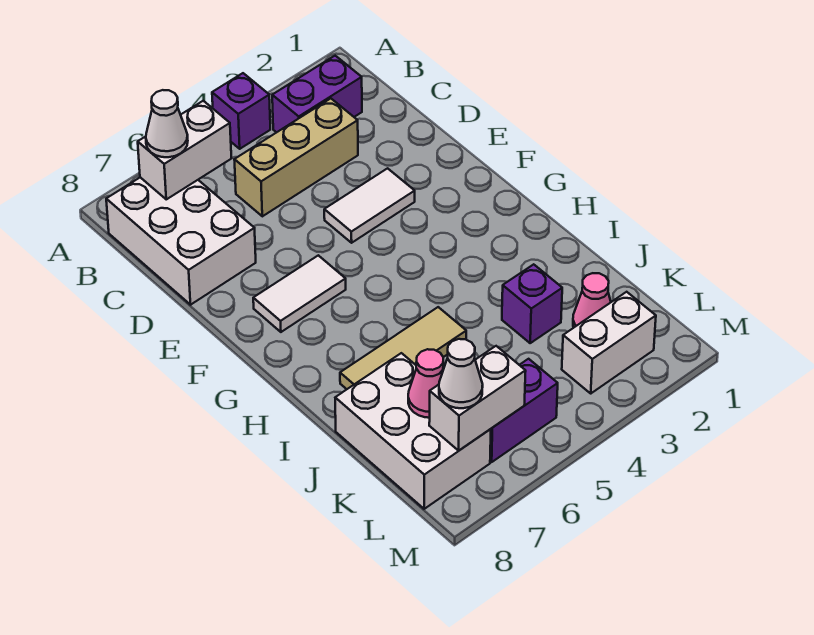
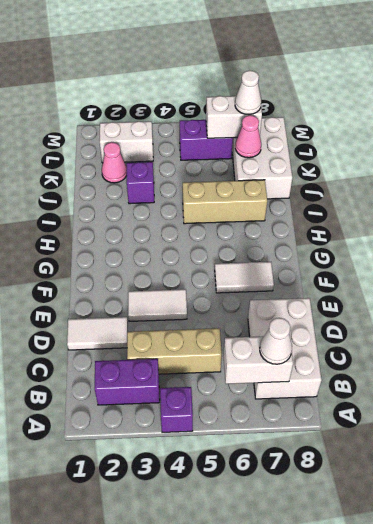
none -> white tile D1:D2 level 1
tan tile I5:I7 level 1 -> tan brick I5:I7 level 1

